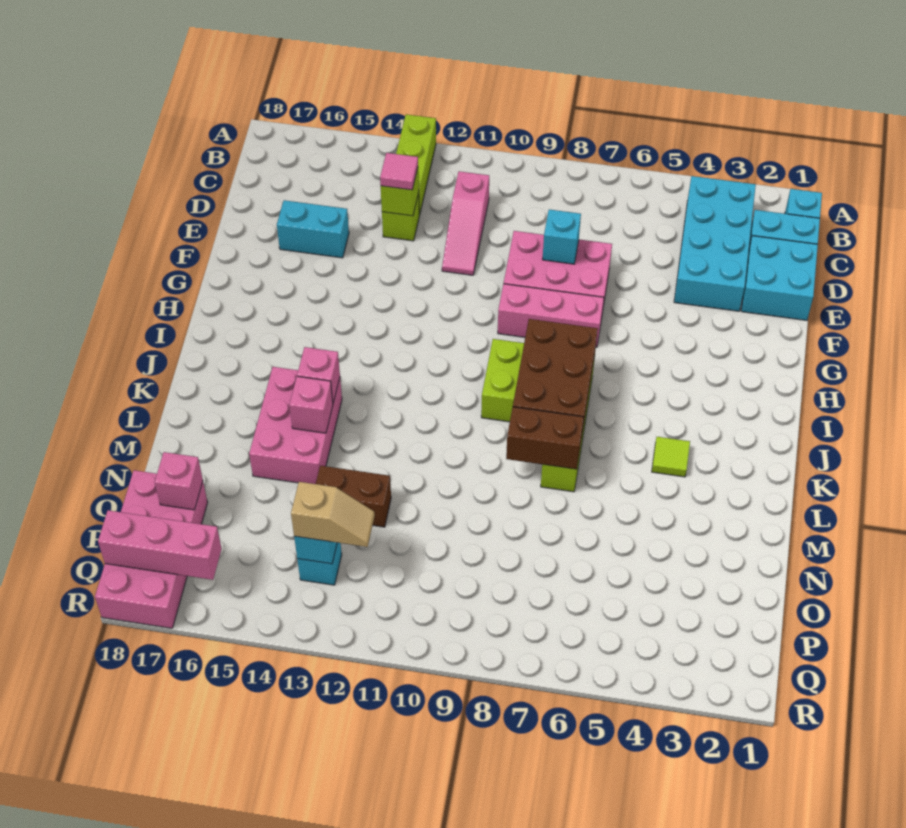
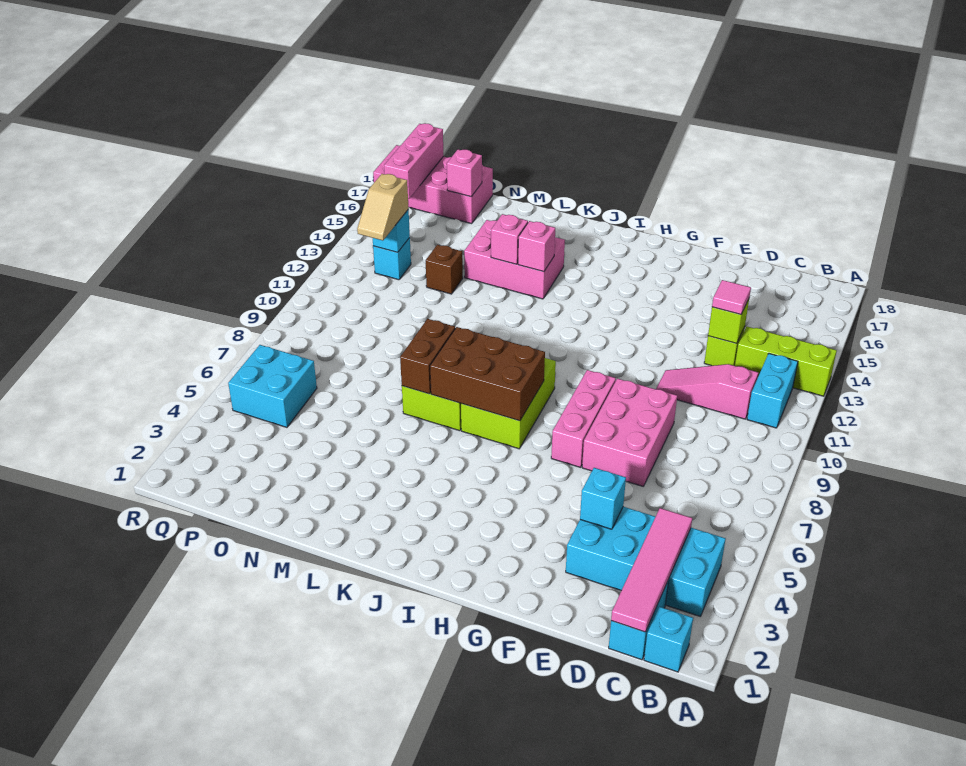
none -> pink tile C1:C4 level 2
cyan brick D1:E2 level 1 -> cyan brick P5:Q6 level 1
cyan brick E8 level 2 -> cyan brick E4 level 2
cyan brick E15:E16 level 1 -> cyan brick B11:B12 level 1
lime tile K4 level 1 -> none
brown brick N12:N13 level 1 -> brown brick N13 level 1

